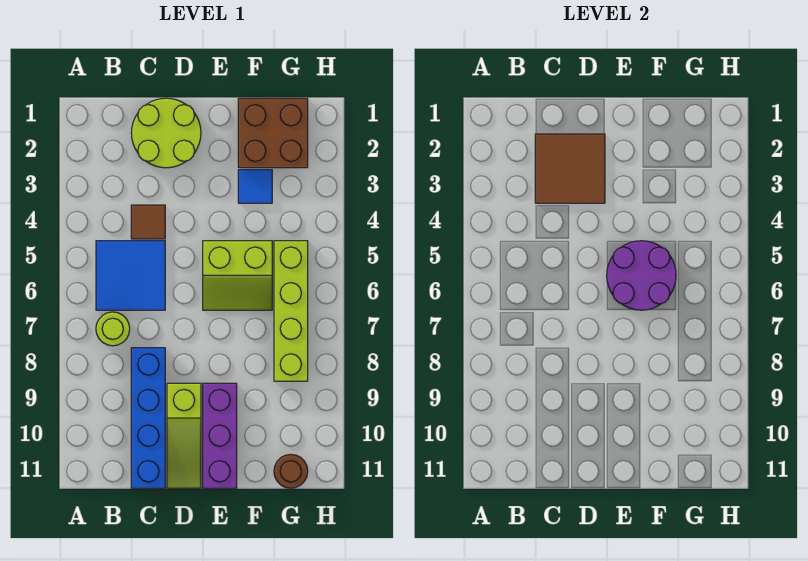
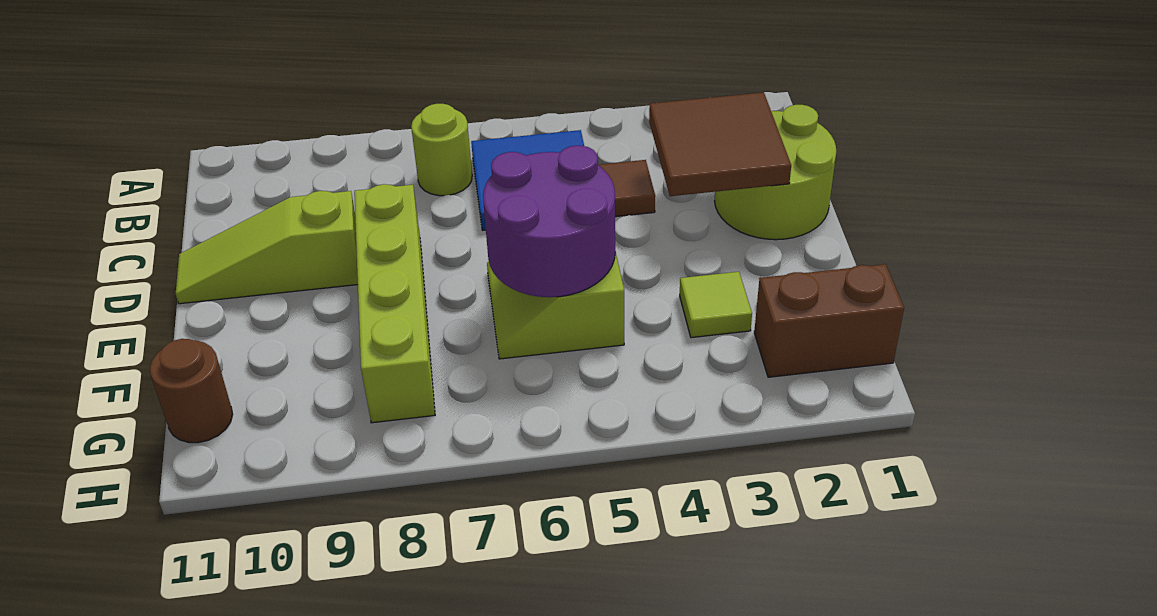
blue brick C8:C11 level 1 -> none
purple brick E9:E11 level 1 -> none
brown brick F1:G2 level 1 -> brown brick G1:G2 level 1
blue tile F3 level 1 -> lime tile F3 level 1
lime brick G5:G8 level 1 -> lime brick D8:G8 level 1

